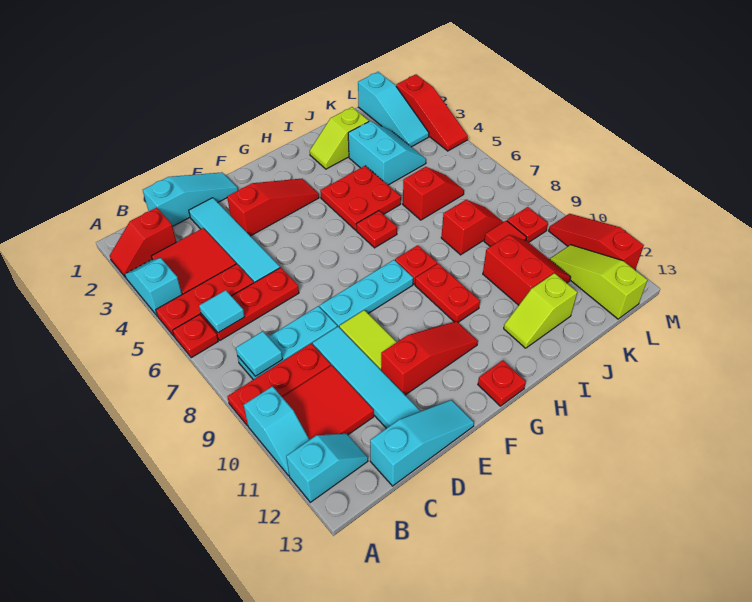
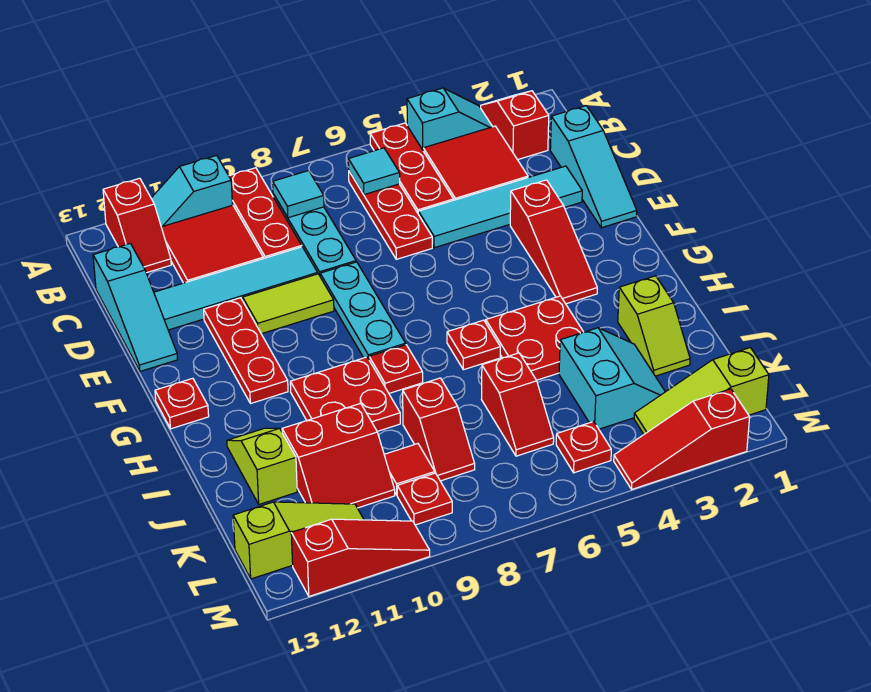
red plate A6 level 1 -> red plate L5 level 1
cyan slope A12:B12 level 1 top A -> red slope A12:B12 level 1 top A
red slope E11:G11 level 1 top E -> red plate E11:G11 level 1
red plate H9:H10 level 1 -> red plate H9:I10 level 1
lime slope I2:J2 level 1 top J -> lime slope I2:J2 level 1 top I
cyan slope J3:K4 level 1 top J -> cyan slope J3:K4 level 1 top 4
cyan slope L1:L3 level 1 top 1 -> lime slope L1:L3 level 1 top 1

